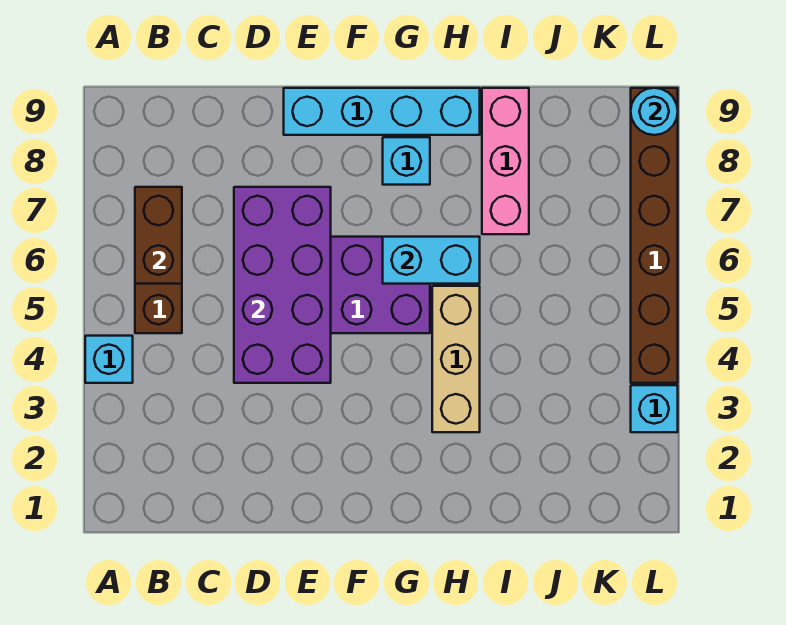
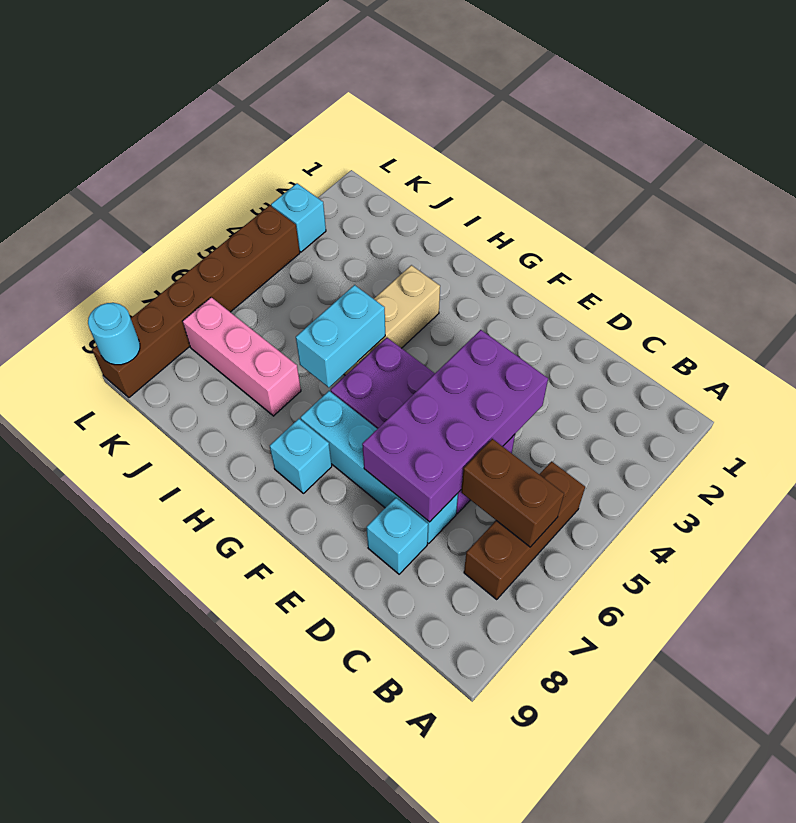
cyan brick A4 level 1 -> cyan brick D8 level 1
brown brick B6:B7 level 2 -> brown brick B6:C6 level 2
cyan brick E9:H9 level 1 -> cyan brick D7:G7 level 1
cyan brick G6:H6 level 2 -> cyan brick H5:H6 level 2
pink brick I7:I9 level 1 -> pink brick I7:K7 level 1

